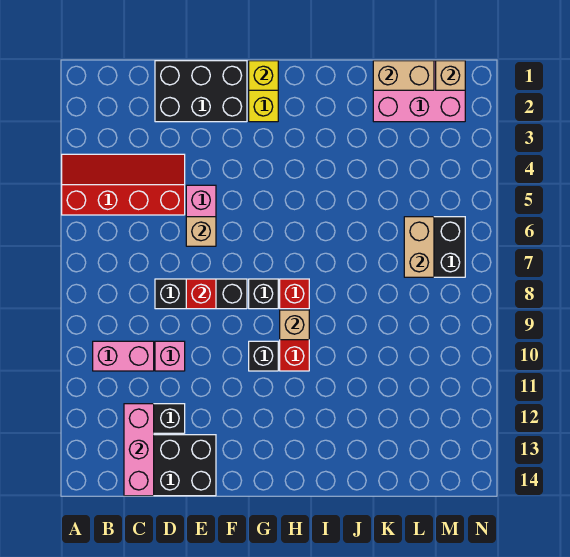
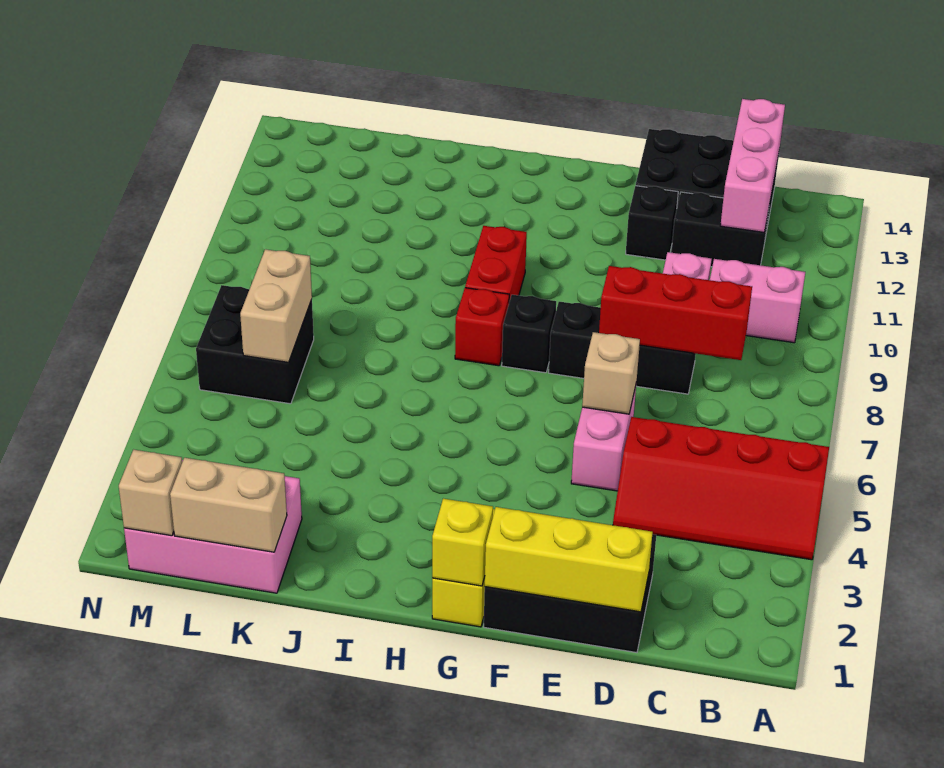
none -> yellow brick D1:F1 level 2
red brick E8 level 2 -> red brick C8:E8 level 2
black brick G10 level 1 -> black brick E12 level 1
tan brick H9 level 2 -> none

